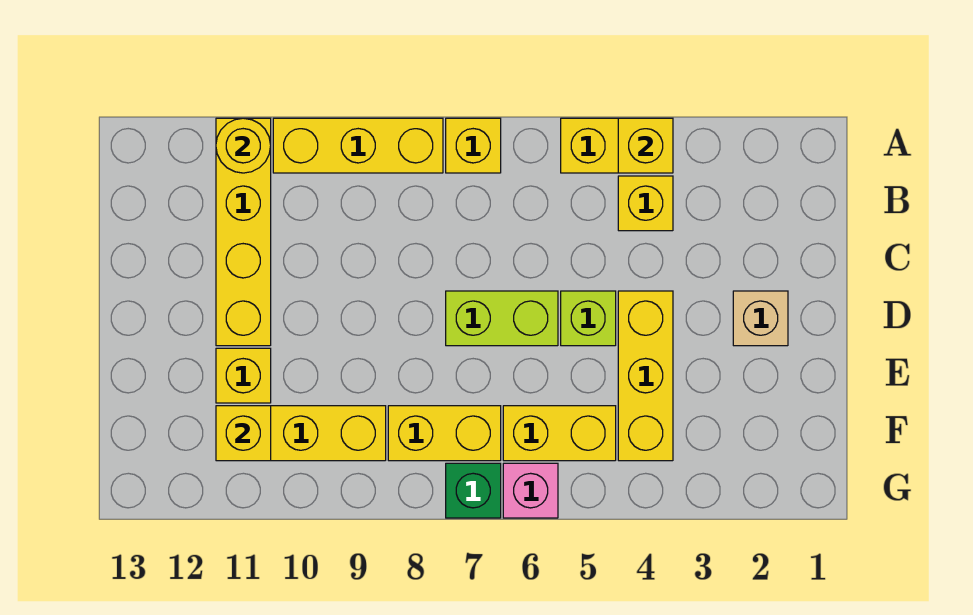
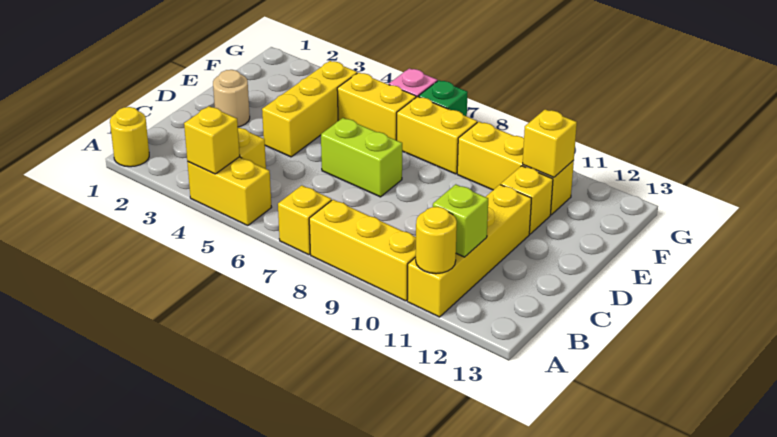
none -> yellow round brick A1 level 1
tan brick D2 level 1 -> tan round brick D2 level 1
lime brick D5 level 1 -> lime brick B11 level 2

